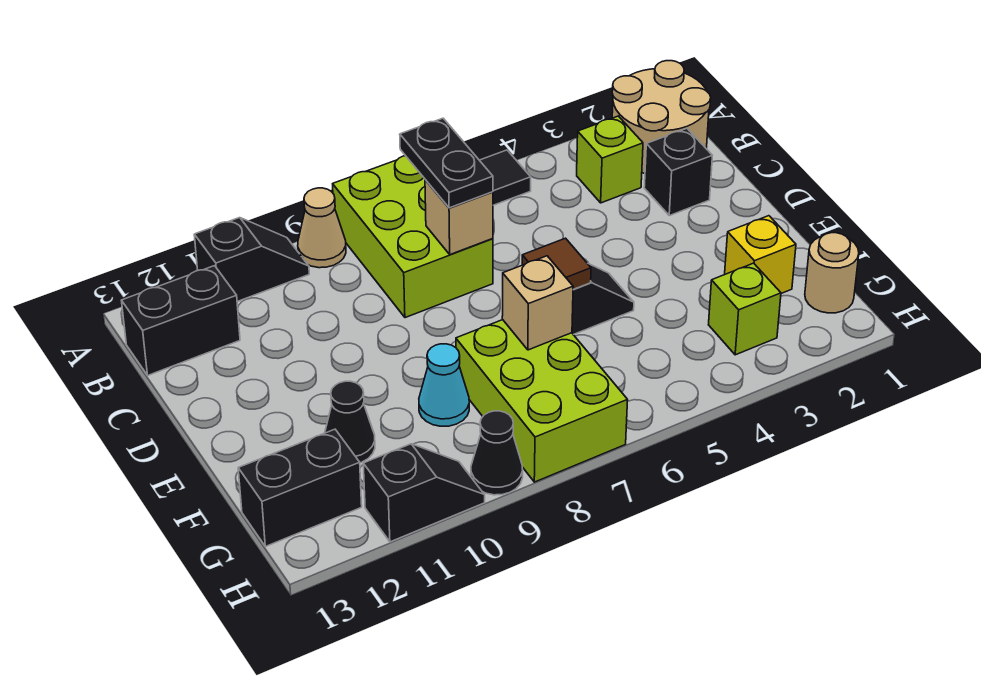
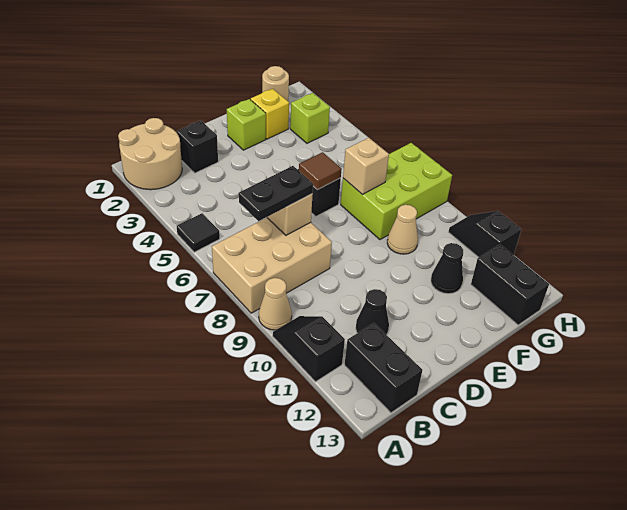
lime brick A7:C8 level 1 -> tan brick A7:C8 level 1
lime brick B3 level 1 -> lime brick E2 level 1
cyan cone F9 level 1 -> tan cone F9 level 1
black cone H9 level 1 -> black cone C11 level 1

